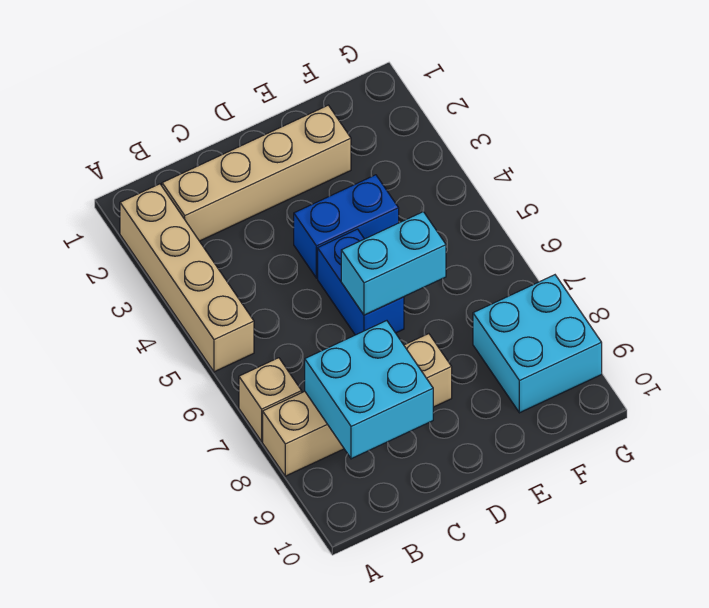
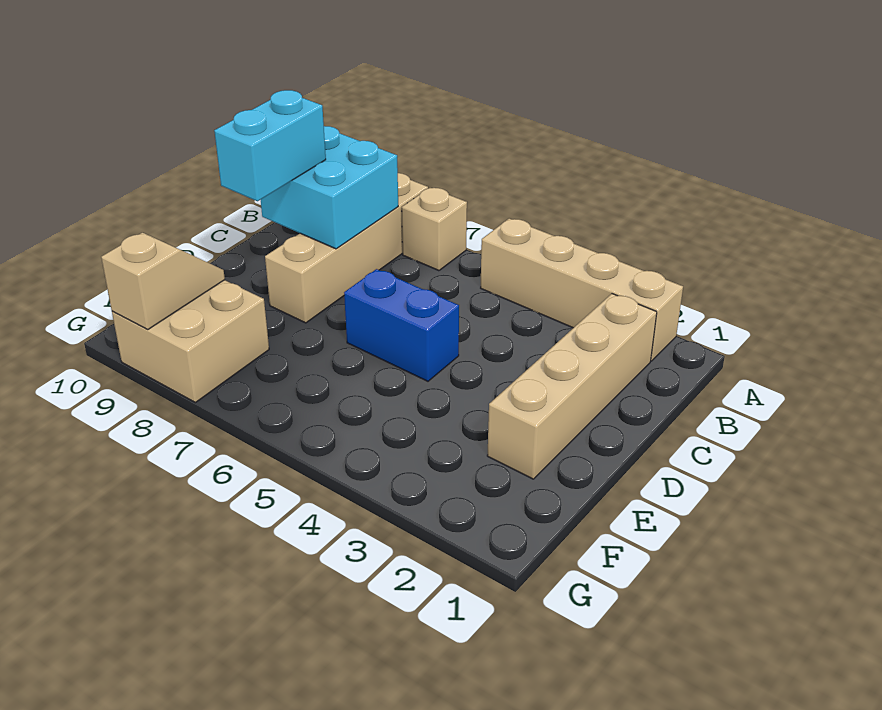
blue brick D4:E4 level 1 -> none
cyan brick D6:E6 level 2 -> cyan brick C9:D9 level 3
cyan brick F8:G9 level 1 -> tan brick F8:G9 level 1
none -> tan slope F9:G9 level 2 top G

